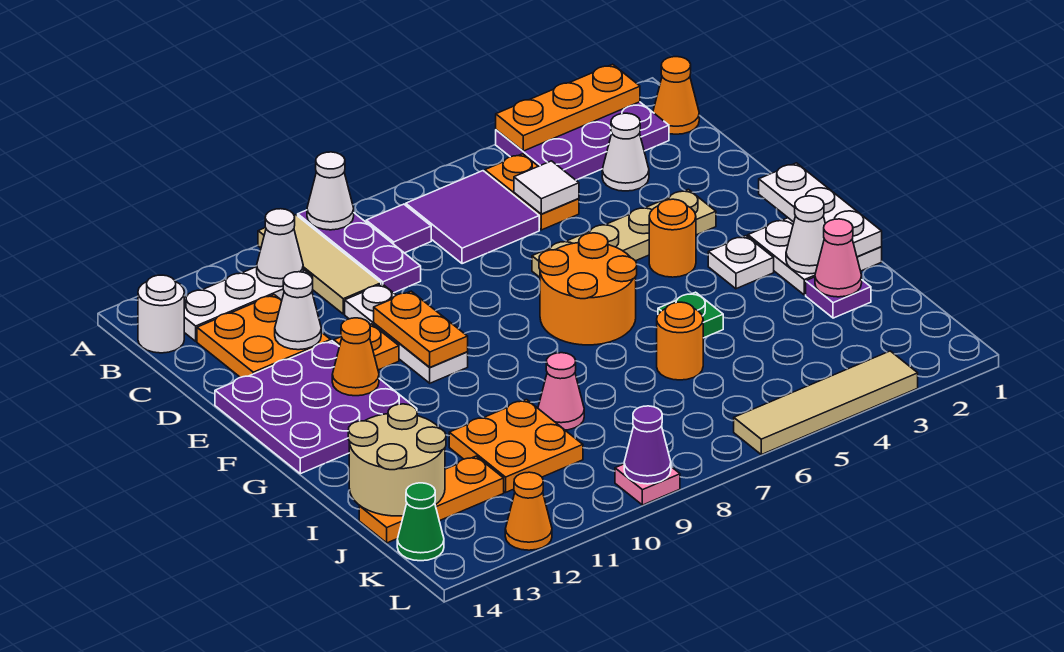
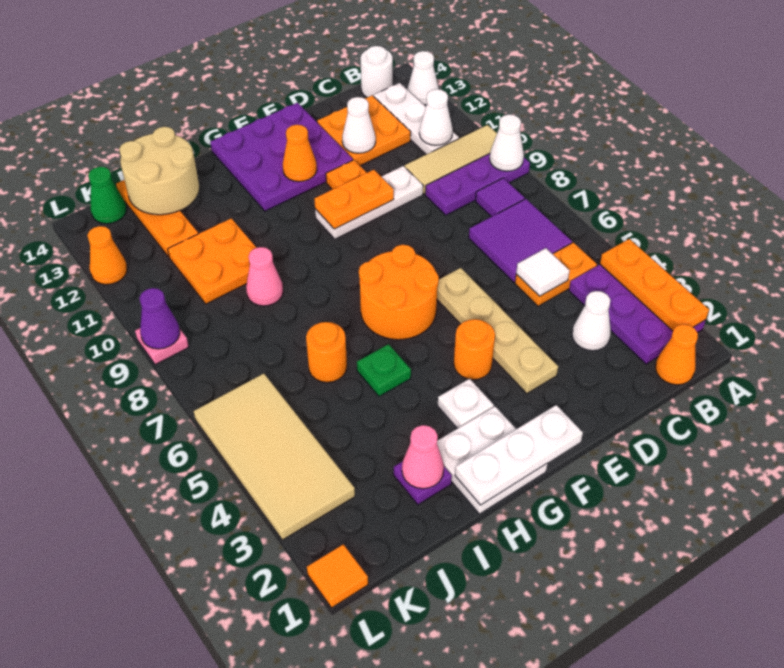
white cone H2 level 2 -> white cone A13 level 1
none -> orange tile L1 level 1
tan tile L3:L6 level 1 -> tan tile K3:L6 level 1

